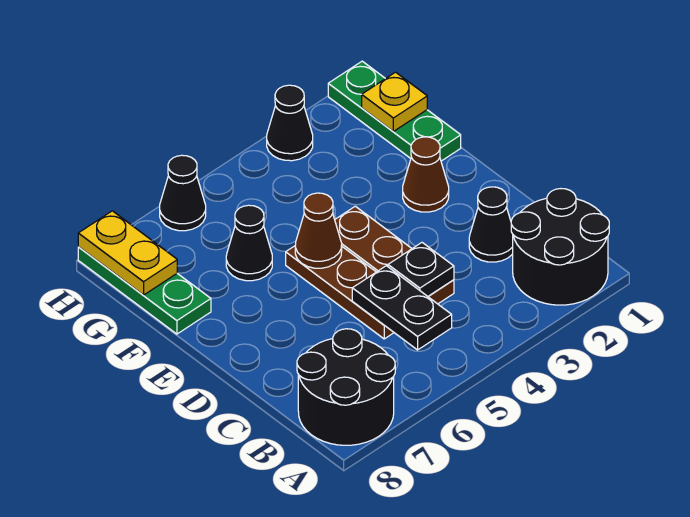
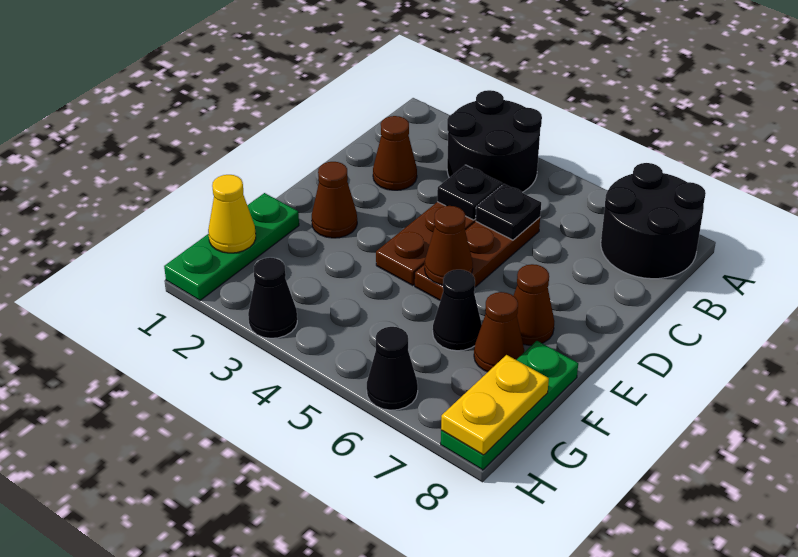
black round brick A1:B2 level 1 -> black round brick A3:B4 level 1
black plate B5:C5 level 2 -> black plate C5 level 2
black cone C2 level 1 -> brown cone C2 level 1
none -> brown cone E7 level 1
none -> brown cone F7 level 1
yellow plate G1 level 2 -> yellow cone G1 level 2

